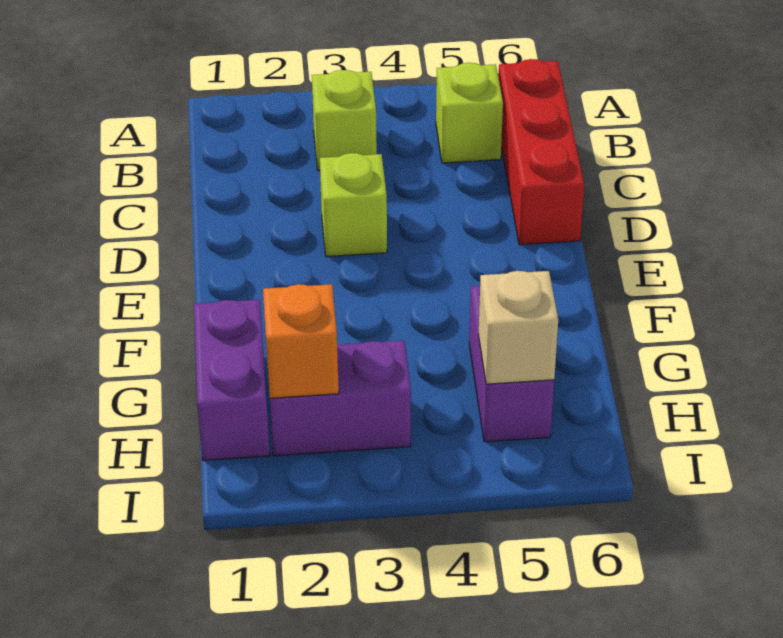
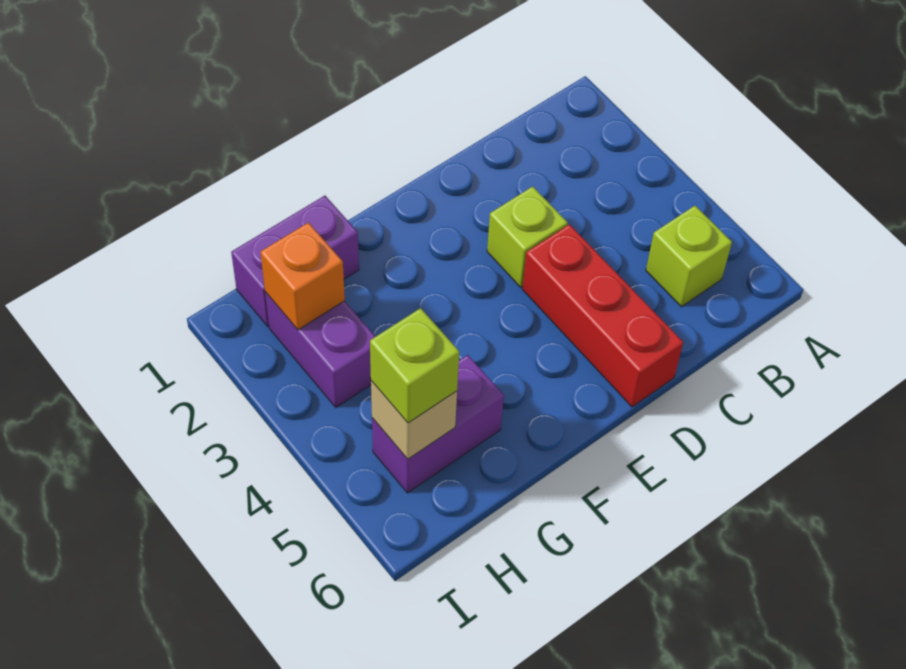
lime brick B3 level 1 -> lime brick H5 level 3
red brick B6:D6 level 1 -> red brick D4:D6 level 1

